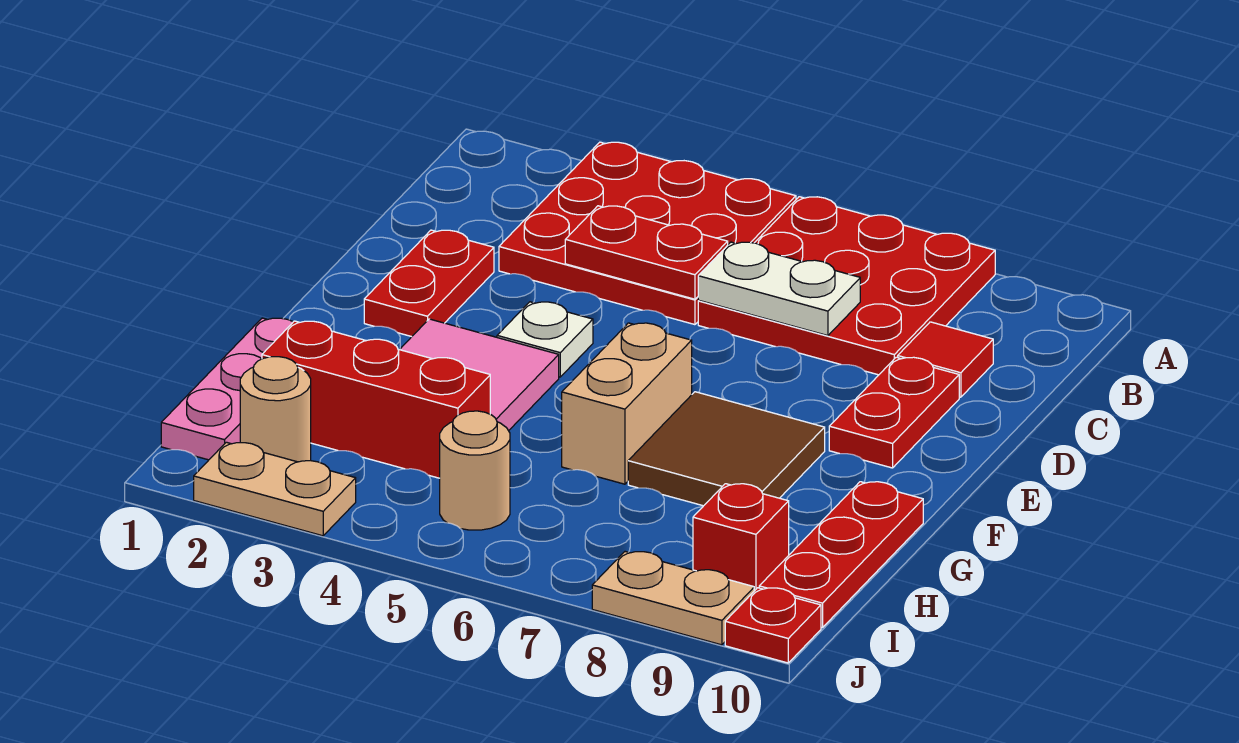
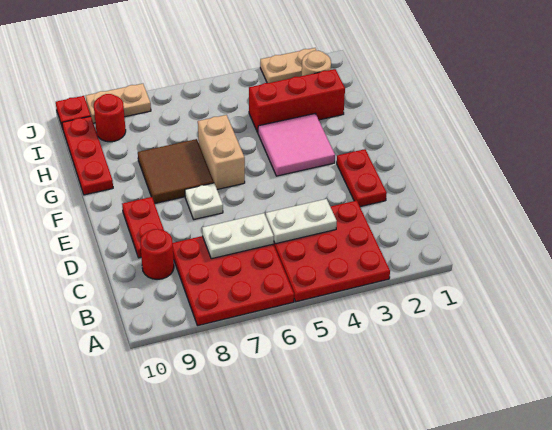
red plate C4:C5 level 2 -> white plate C4:C5 level 2
red tile C9 level 1 -> red round brick C9 level 1
white plate E4 level 1 -> white plate E7 level 1
pink plate G1:I1 level 1 -> none
tan round brick I5 level 1 -> none
red brick I9 level 1 -> red round brick I9 level 1

